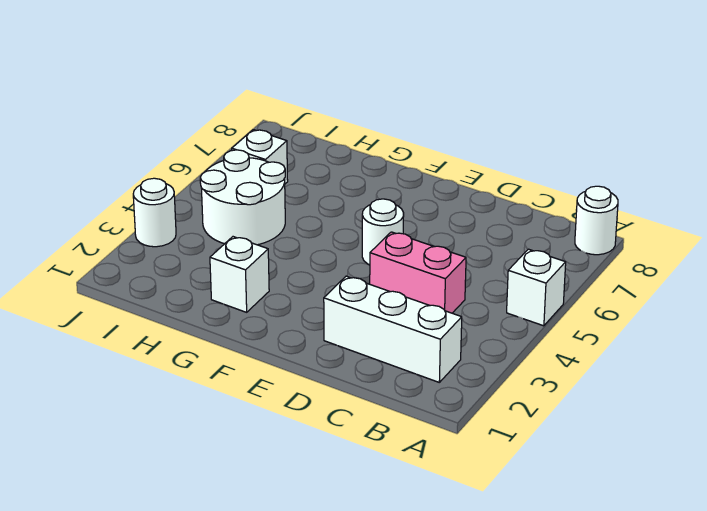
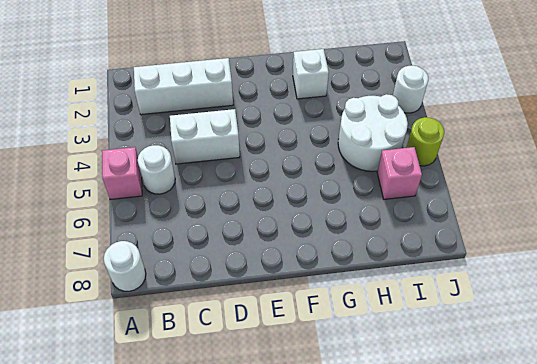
white brick A5 level 1 -> pink brick A5 level 1
pink brick C4:D4 level 1 -> white brick C4:D4 level 1
white round brick E5 level 1 -> white round brick B5 level 1
white brick I6 level 1 -> pink brick I6 level 1
none -> lime round brick J5 level 1

